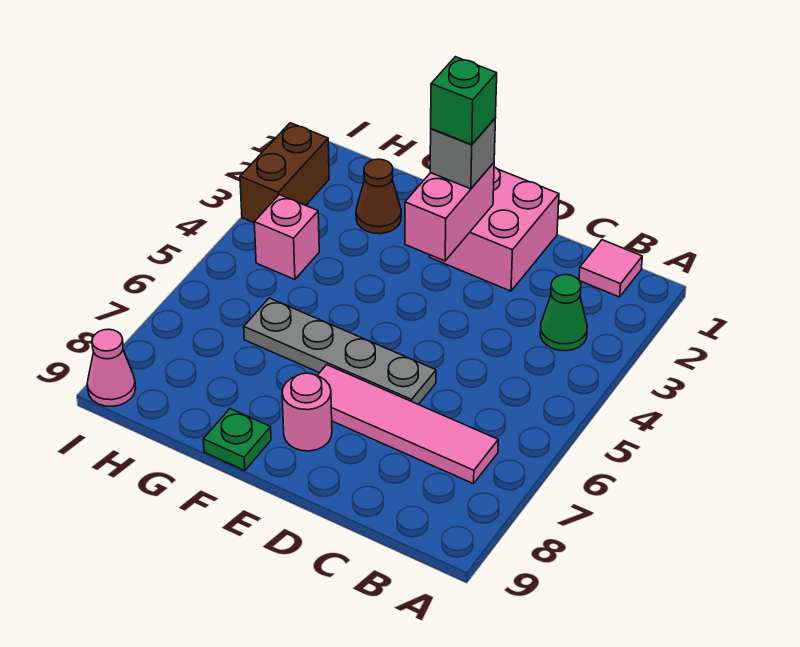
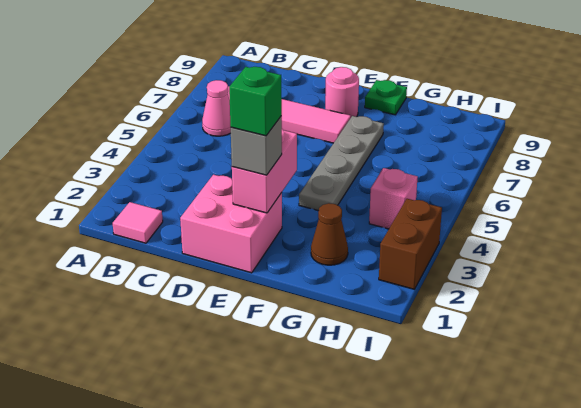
green cone B3 level 1 -> none
grey plate D6:G6 level 1 -> grey plate F4:F7 level 1
pink cone I9 level 1 -> pink cone B6 level 1

